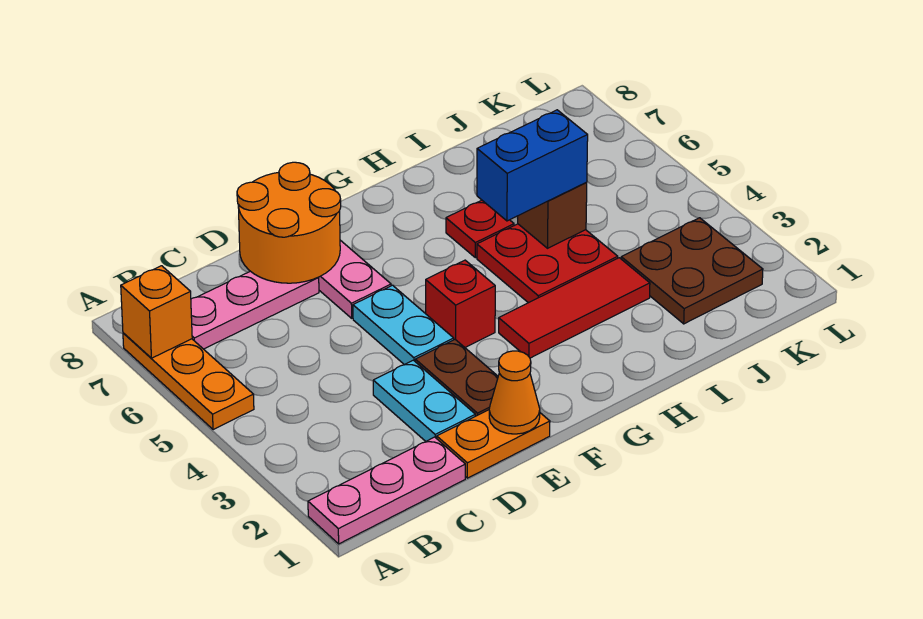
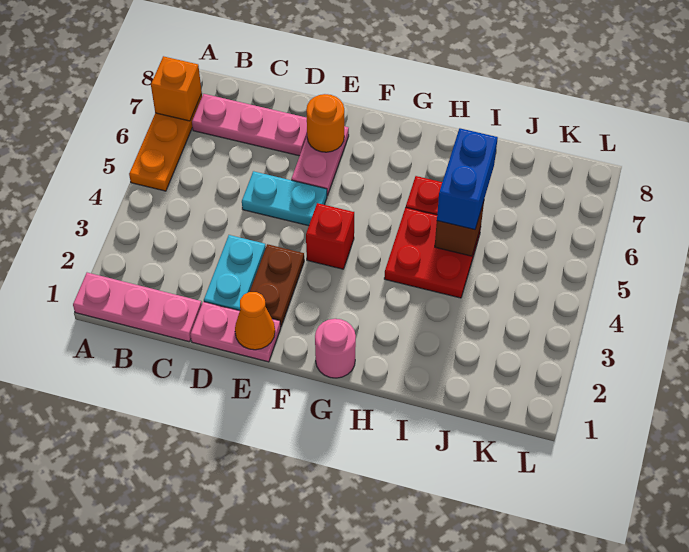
orange plate D1:E1 level 1 -> pink plate D1:E1 level 1
orange round brick D7:E8 level 2 -> orange round brick E7 level 2
cyan plate E4:E5 level 1 -> cyan plate D5:E5 level 1
none -> pink round brick G1 level 1
red tile G3:I3 level 1 -> none
blue brick H5:I5 level 3 -> blue brick I5:I6 level 3
brown plate J2:K3 level 1 -> none

